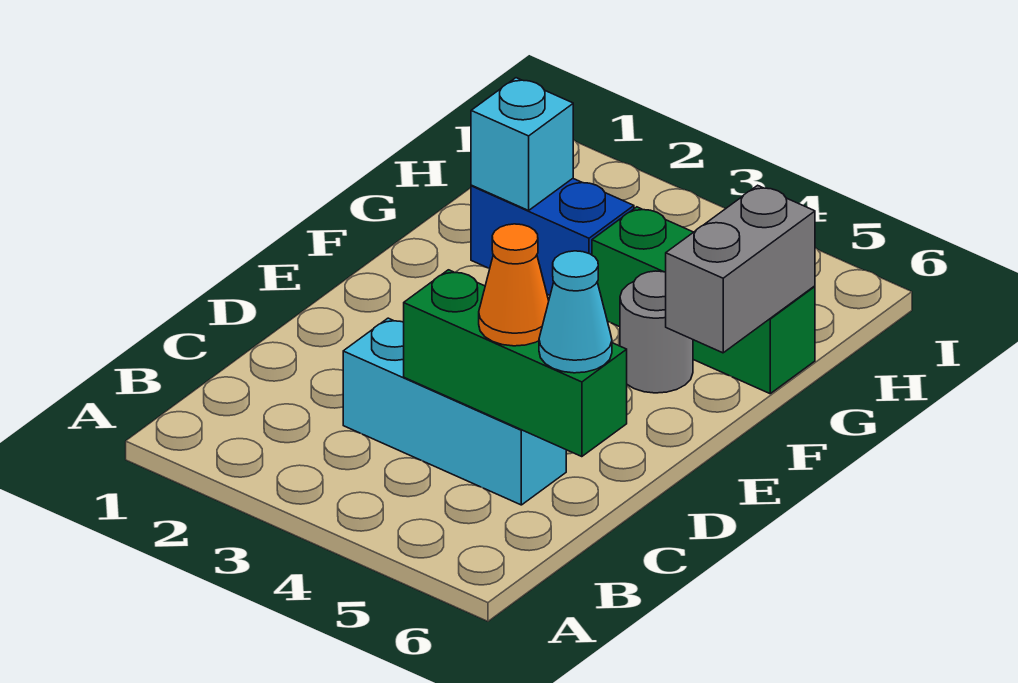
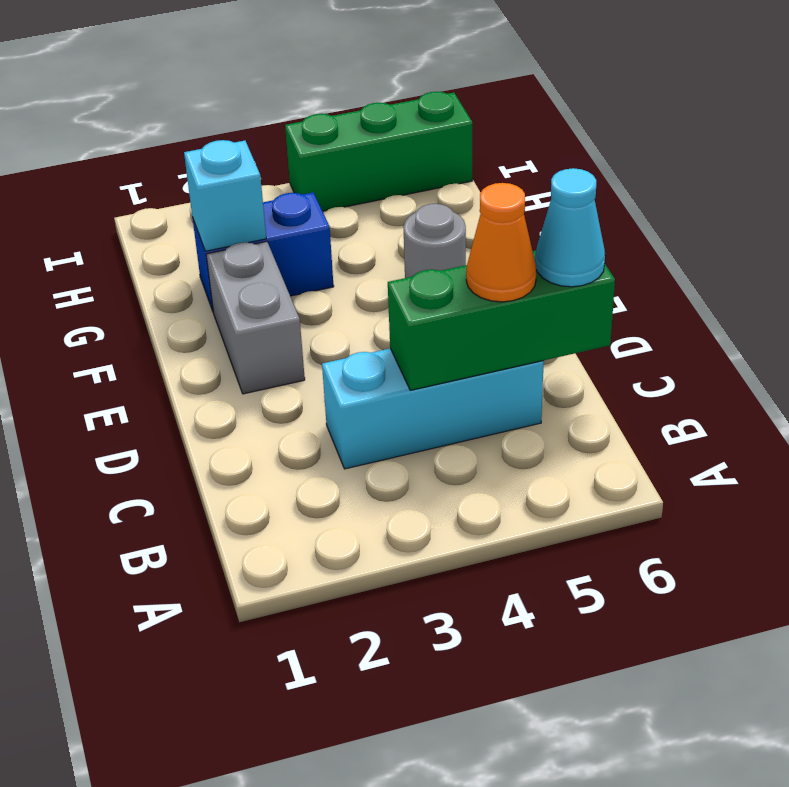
grey brick F6:G6 level 2 -> grey brick E2:F2 level 1
green brick G4:G6 level 1 -> green brick I4:I6 level 1

